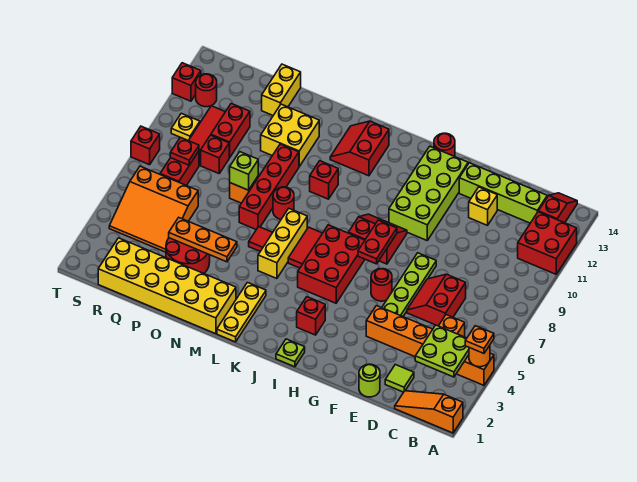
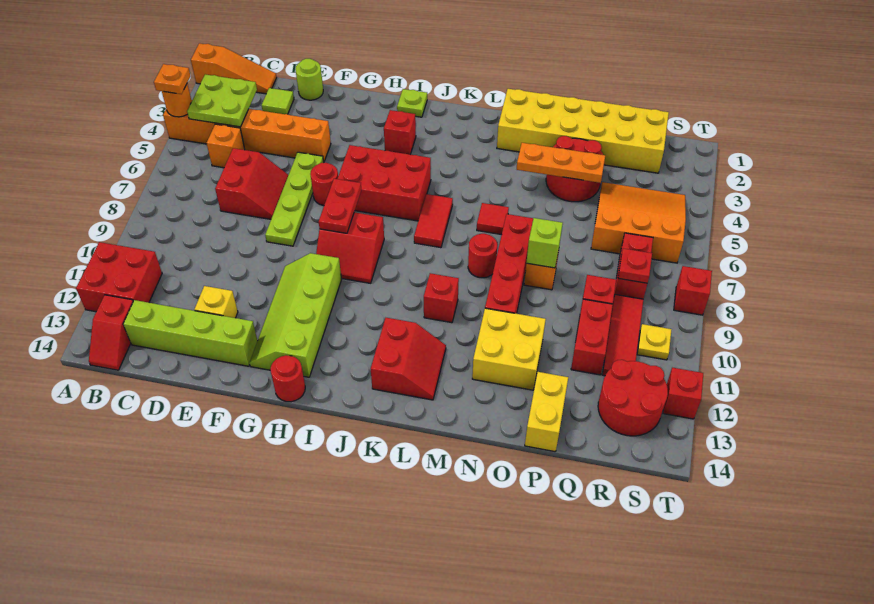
lime brick G10:H13 level 1 -> lime slope G10:H13 level 1 top H
red brick I5:J7 level 1 -> red brick H5:J6 level 1
yellow plate L1:L3 level 1 -> none
yellow brick L5:L7 level 1 -> none
red round brick S12 level 1 -> red round brick R12:S13 level 1

